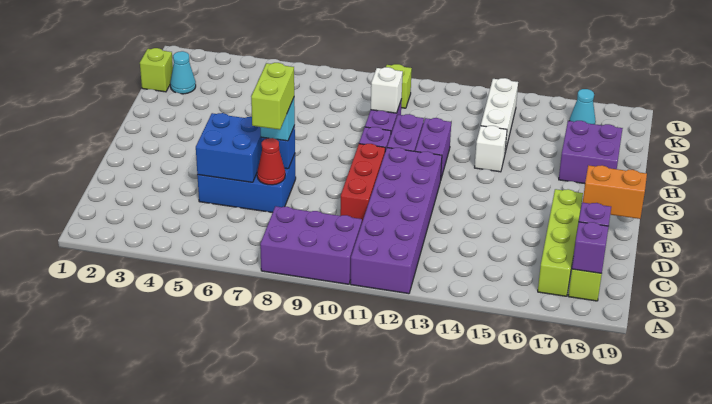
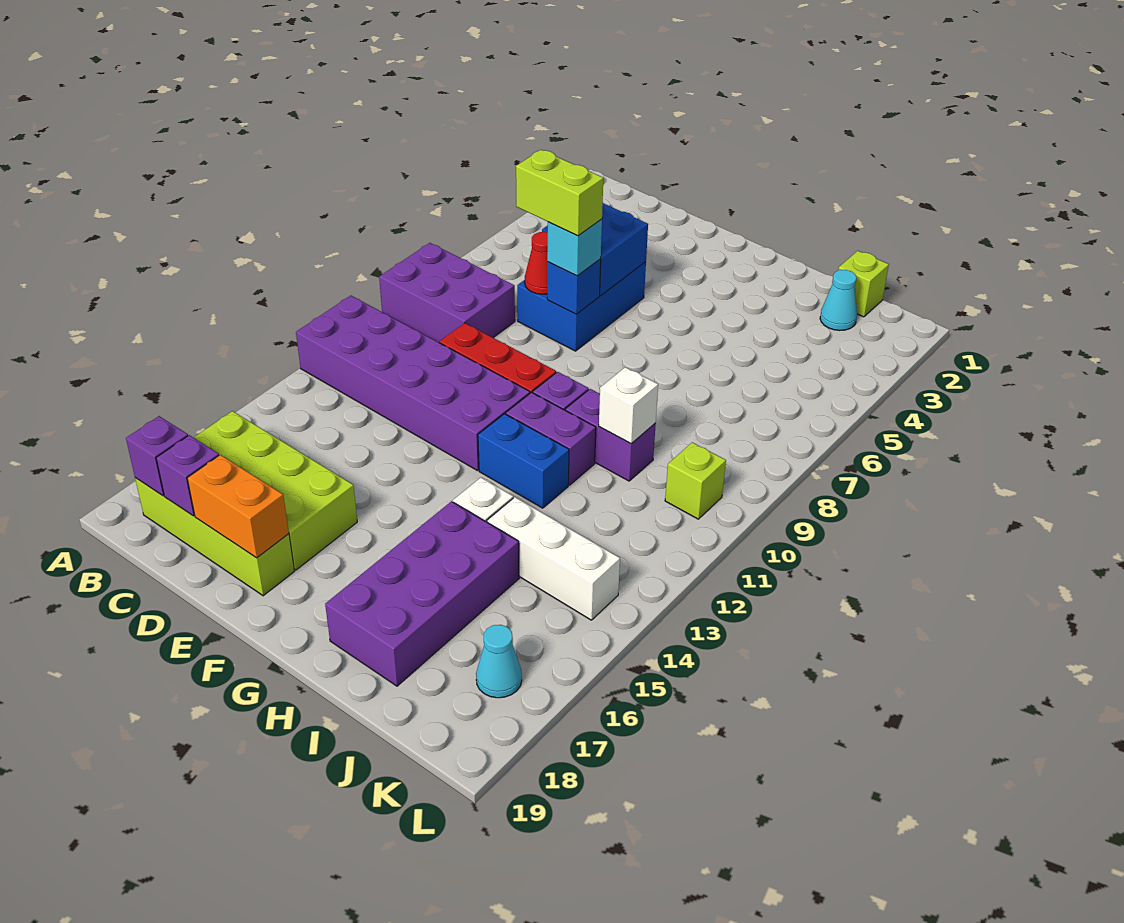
purple brick A8:B10 level 1 -> purple brick A8:C9 level 1
lime brick B17:E17 level 1 -> lime brick B16:E17 level 1
orange brick E18:E19 level 2 -> orange brick D18:E18 level 2
purple brick G12:H12 level 1 -> blue brick G12:H12 level 1
purple brick H17:I18 level 1 -> purple brick H15:I18 level 1

